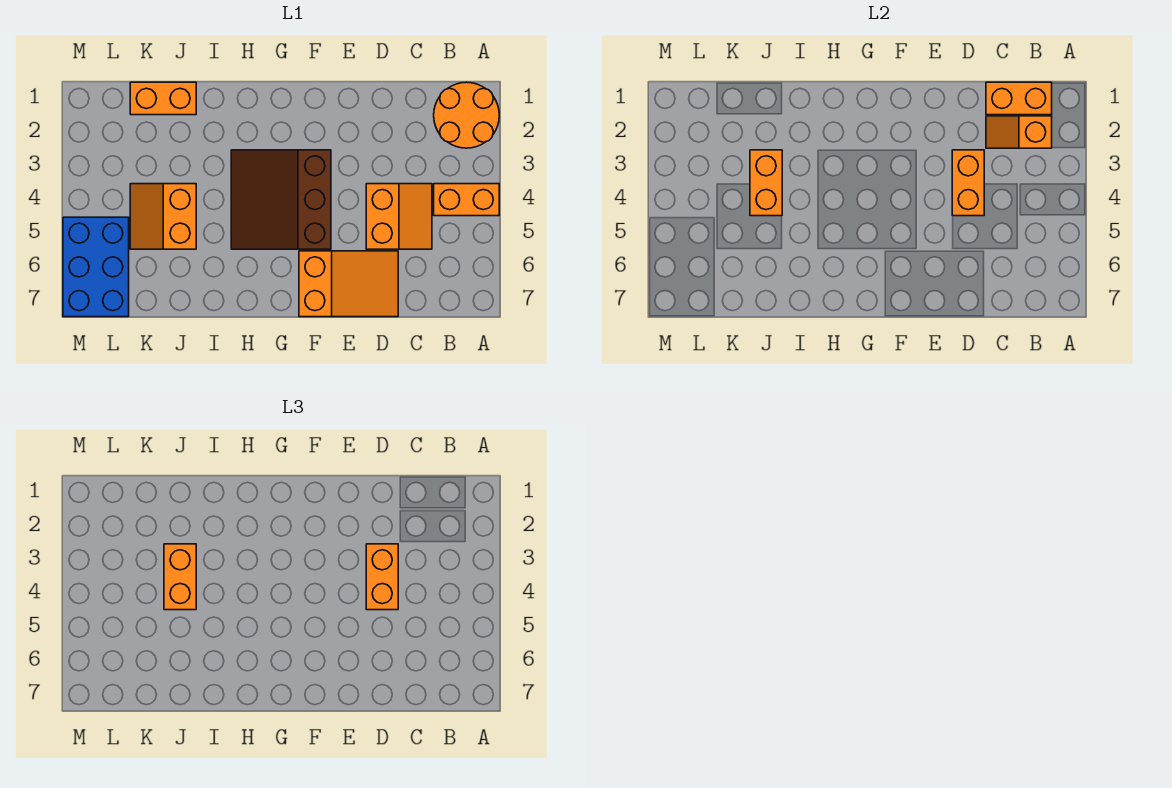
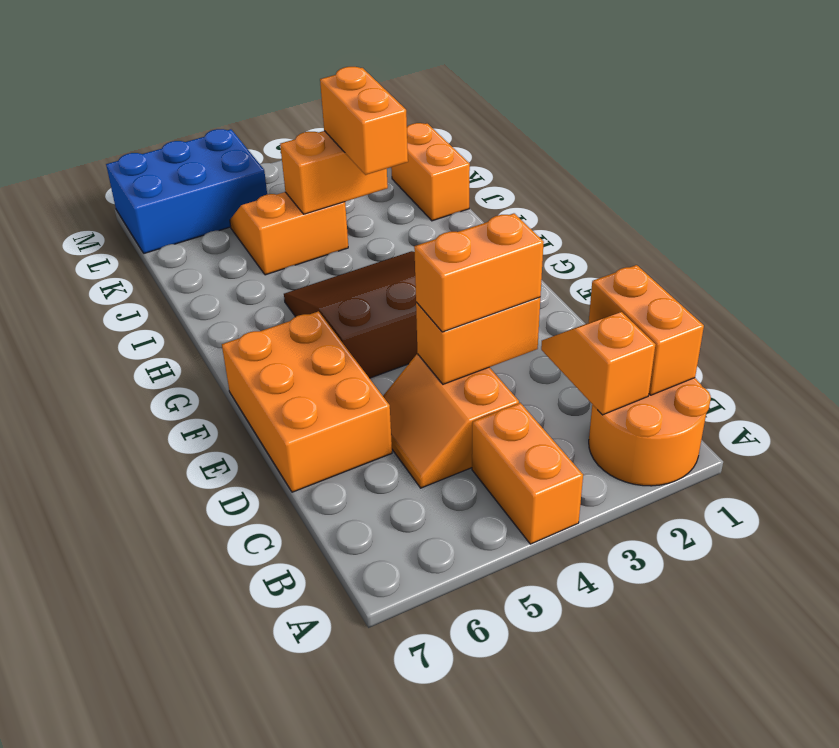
orange slope C4:D5 level 1 top D -> orange slope C4:D5 level 1 top 4
orange slope D6:F7 level 1 top F -> orange brick D6:F7 level 1
orange brick J3:J4 level 3 -> orange brick I3:J3 level 3

